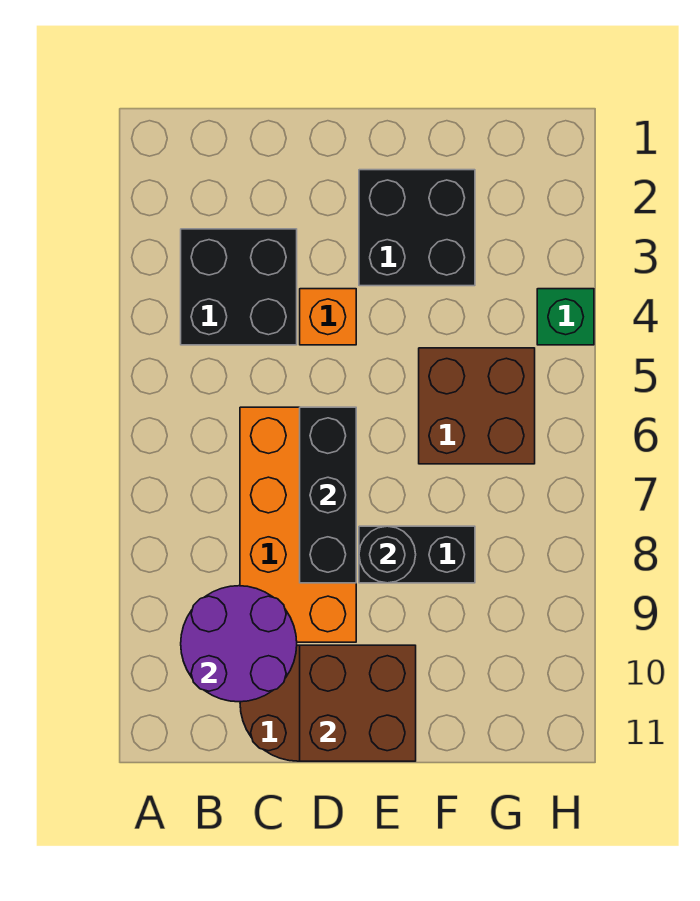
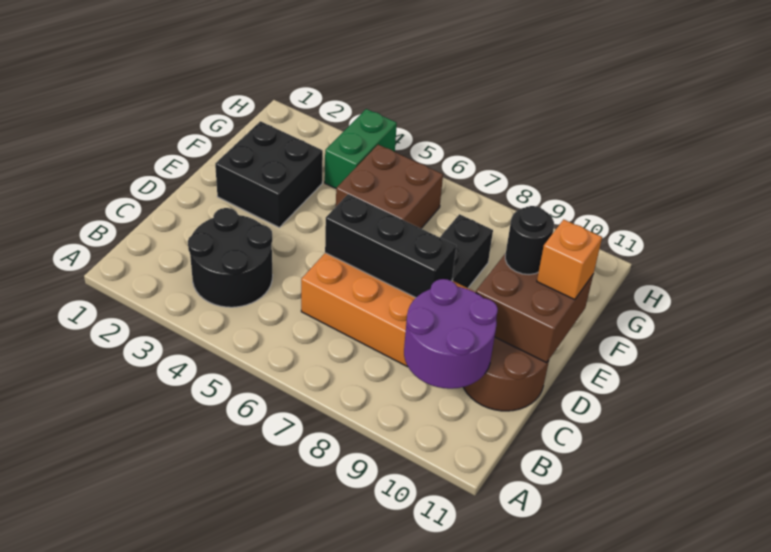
black brick B3:C4 level 1 -> black round brick B3:C4 level 1
orange brick D4 level 1 -> orange brick E11 level 3
black round brick E8 level 2 -> black round brick E10 level 3
green brick H4 level 1 -> green brick G4:H4 level 1

